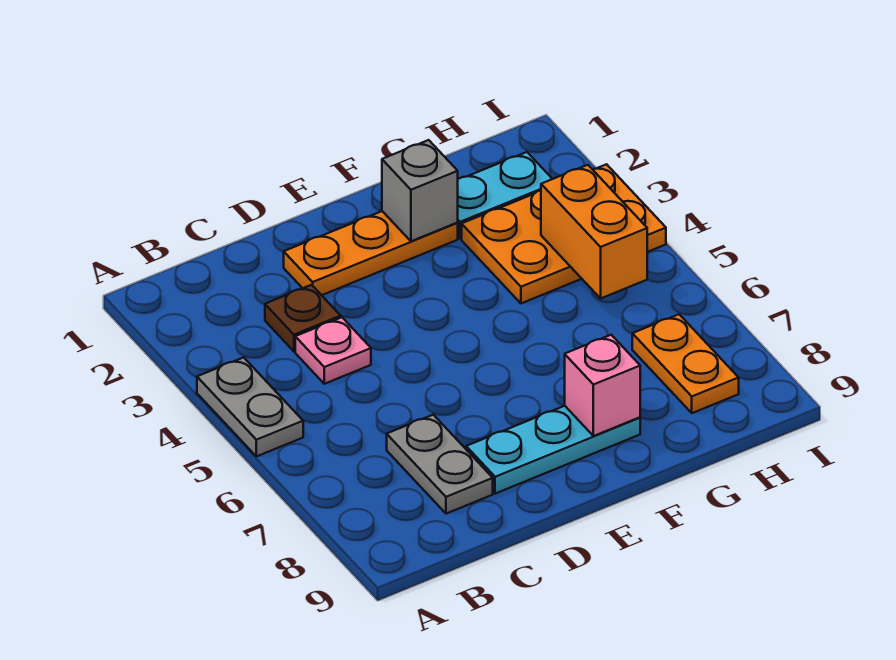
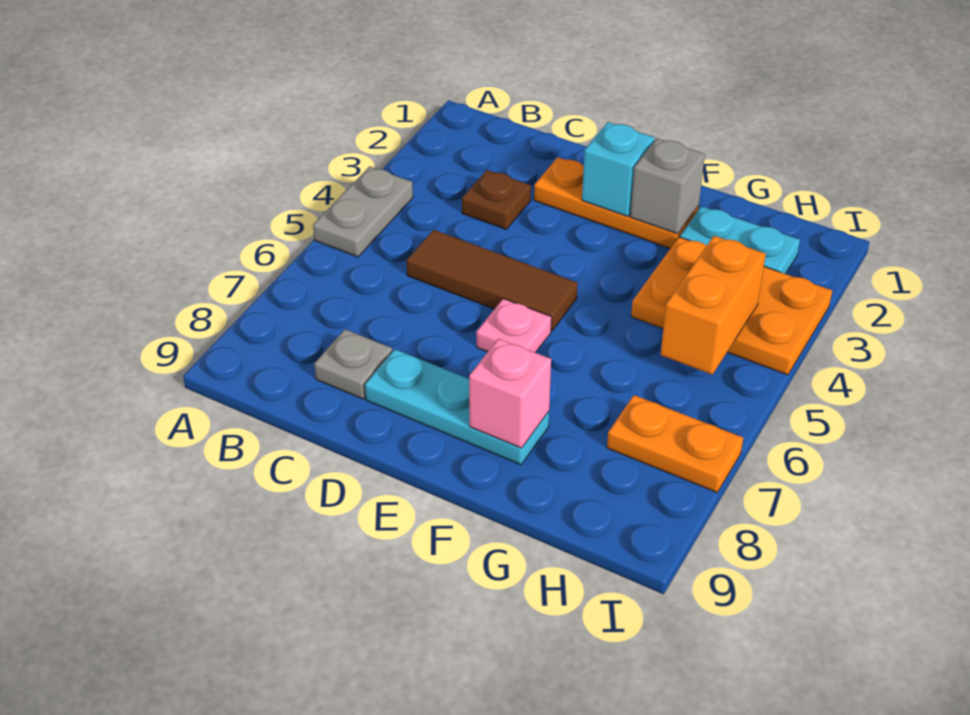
pink plate C4 level 1 -> pink plate E6 level 1
none -> brown tile C5:E5 level 1
grey plate C7:C8 level 1 -> grey plate C8 level 1
none -> cyan brick E2 level 2
orange plate H7:H8 level 1 -> orange plate H7:I7 level 1

